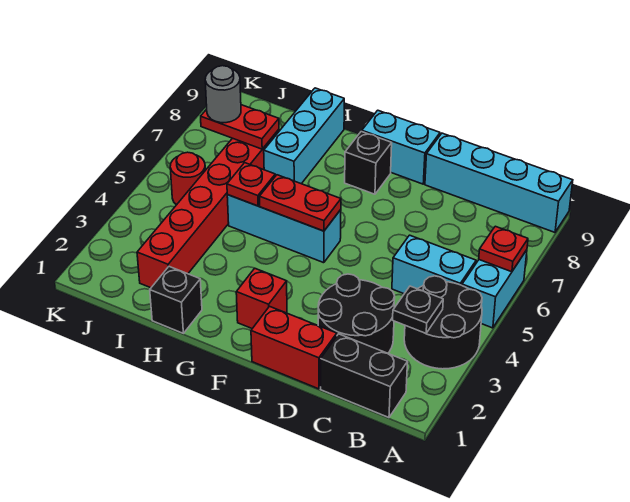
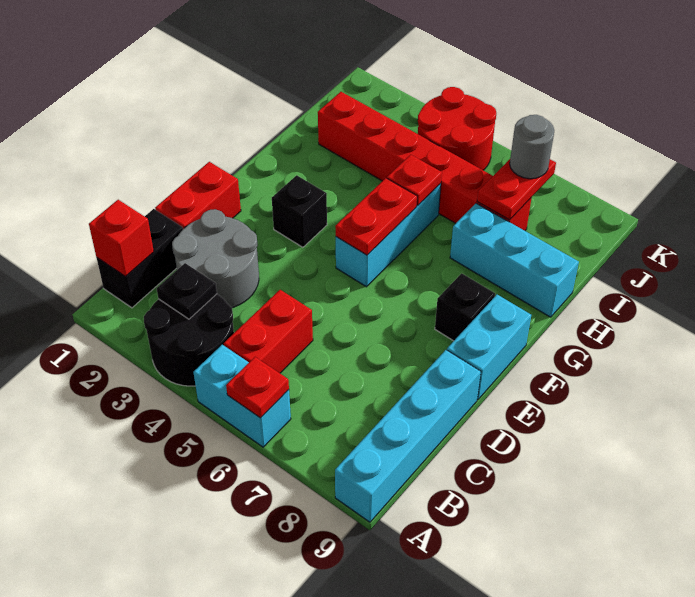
cyan brick B5:C5 level 1 -> red brick B5:C5 level 1
black round brick C2:D3 level 1 -> grey round brick C2:D3 level 1
red brick F2 level 1 -> red brick B1 level 2
black brick H1 level 1 -> black brick F3 level 1
red round brick J5 level 1 -> red round brick J4:K5 level 1

